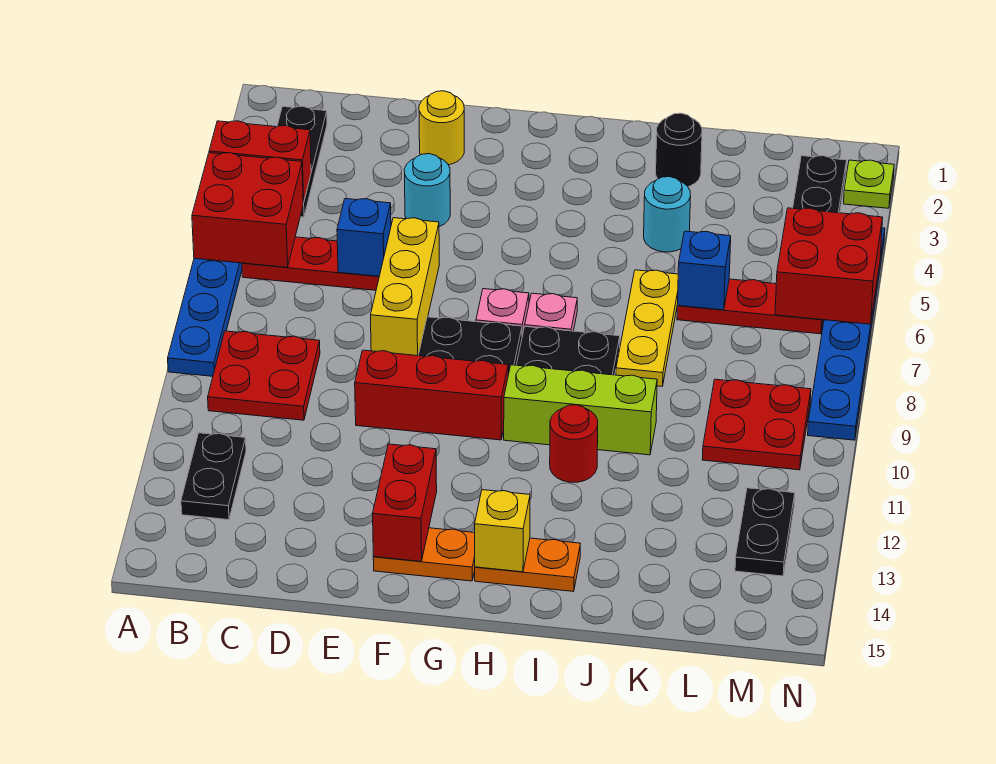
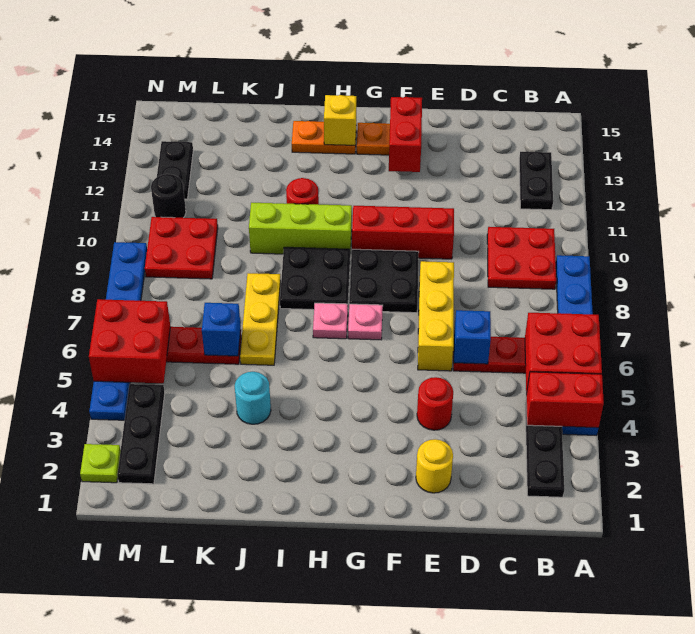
cyan round brick E4 level 1 -> red round brick E4 level 1
black round brick J2 level 1 -> black round brick M11 level 1

